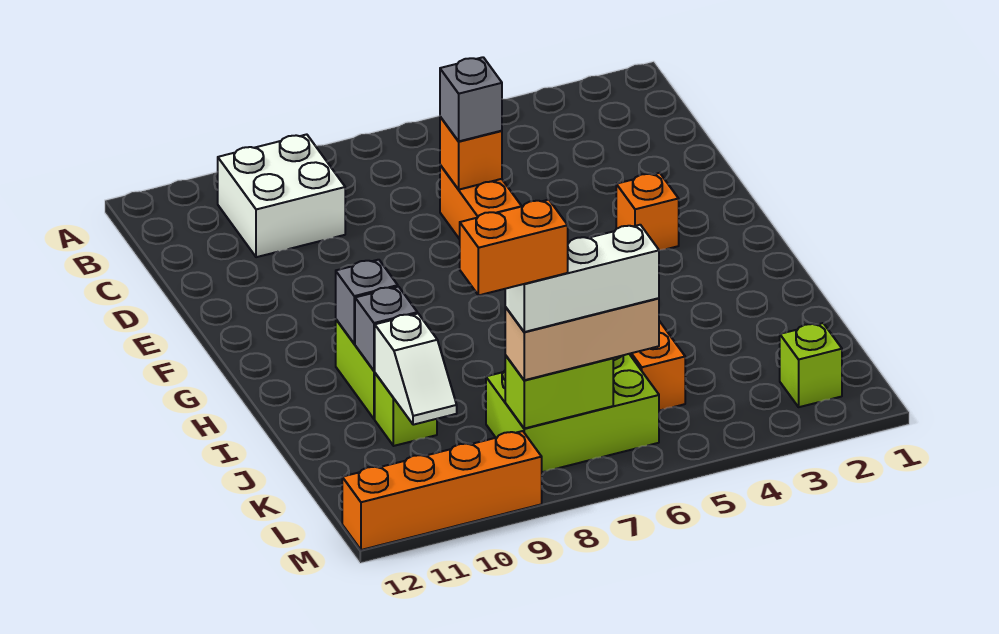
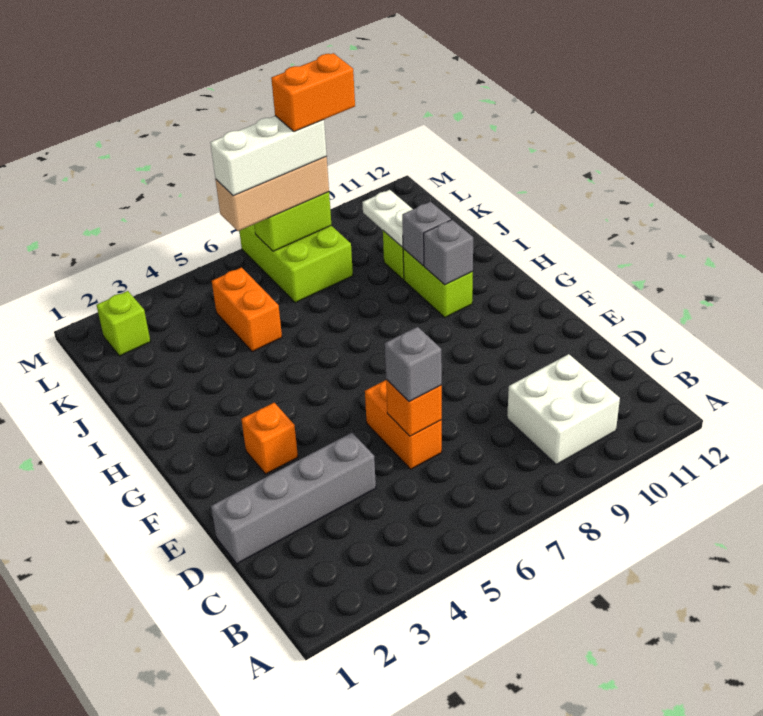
none -> grey brick D1:D4 level 1
white slope J10:K10 level 2 top J -> white plate J10:K10 level 2
lime brick K6:L8 level 1 -> lime brick K7:M8 level 1
orange brick M9:M12 level 1 -> none

